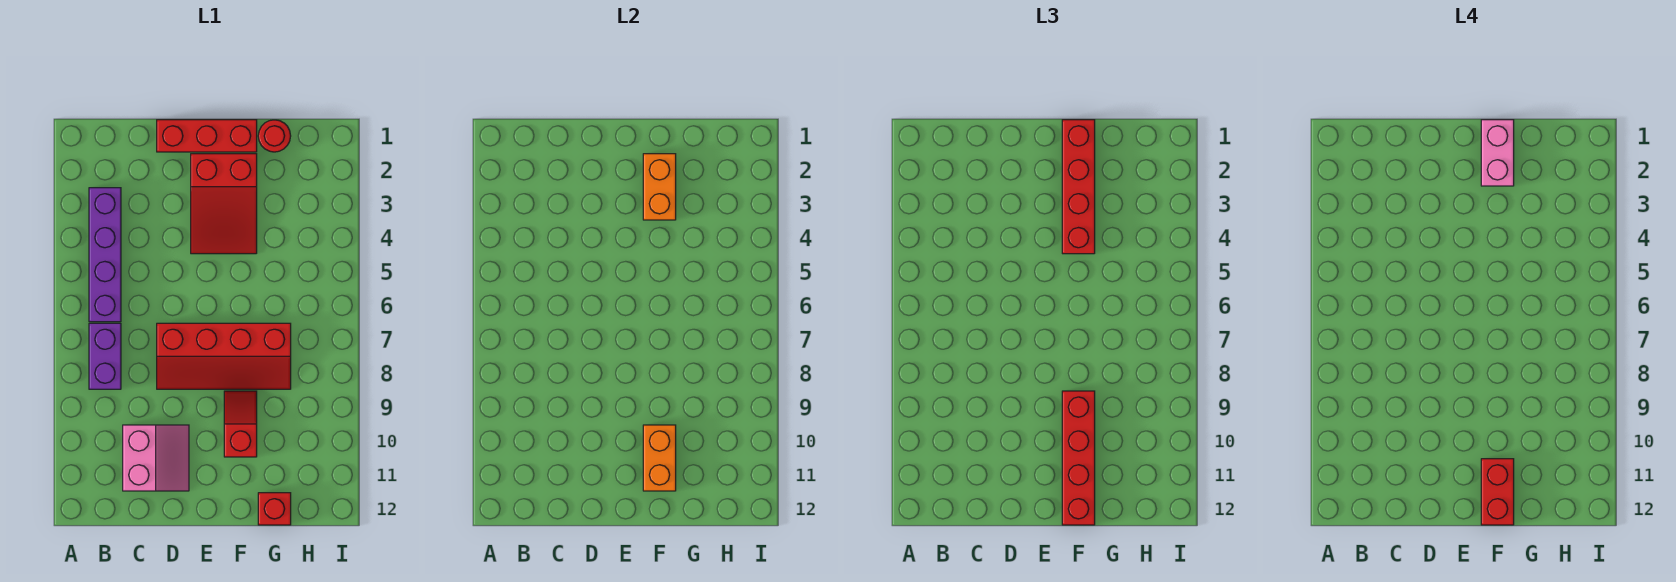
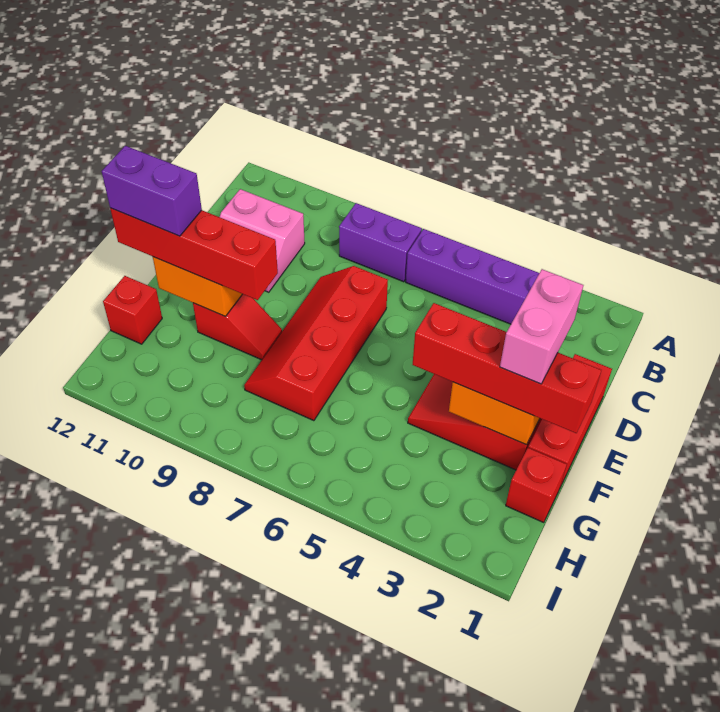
pink brick F1:F2 level 4 -> pink brick E2:F2 level 4
red brick F11:F12 level 4 -> purple brick F11:F12 level 4
red round brick G1 level 1 -> red brick G1 level 1

